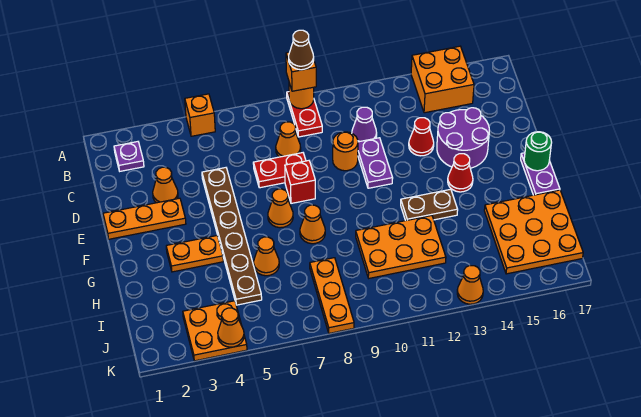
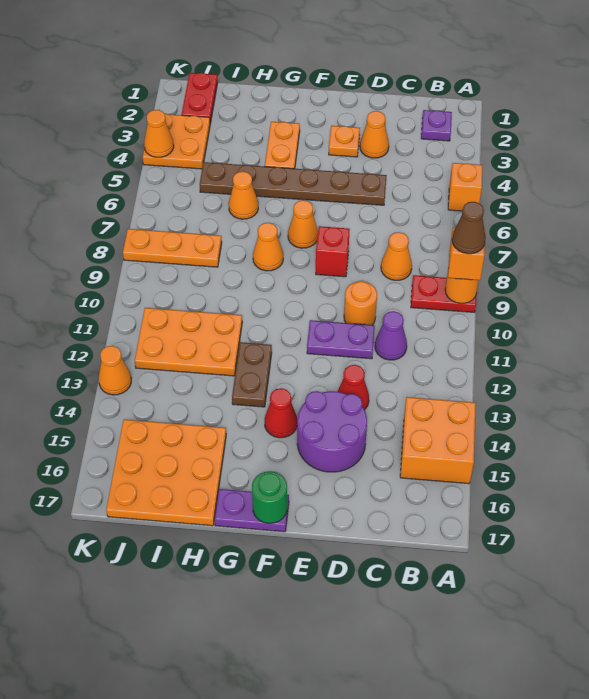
red plate D7:D8 level 1 -> red plate J1:J2 level 1
orange plate E1:E3 level 1 -> orange plate E3 level 1
orange plate H10:I12 level 1 -> orange plate H11:J12 level 1

